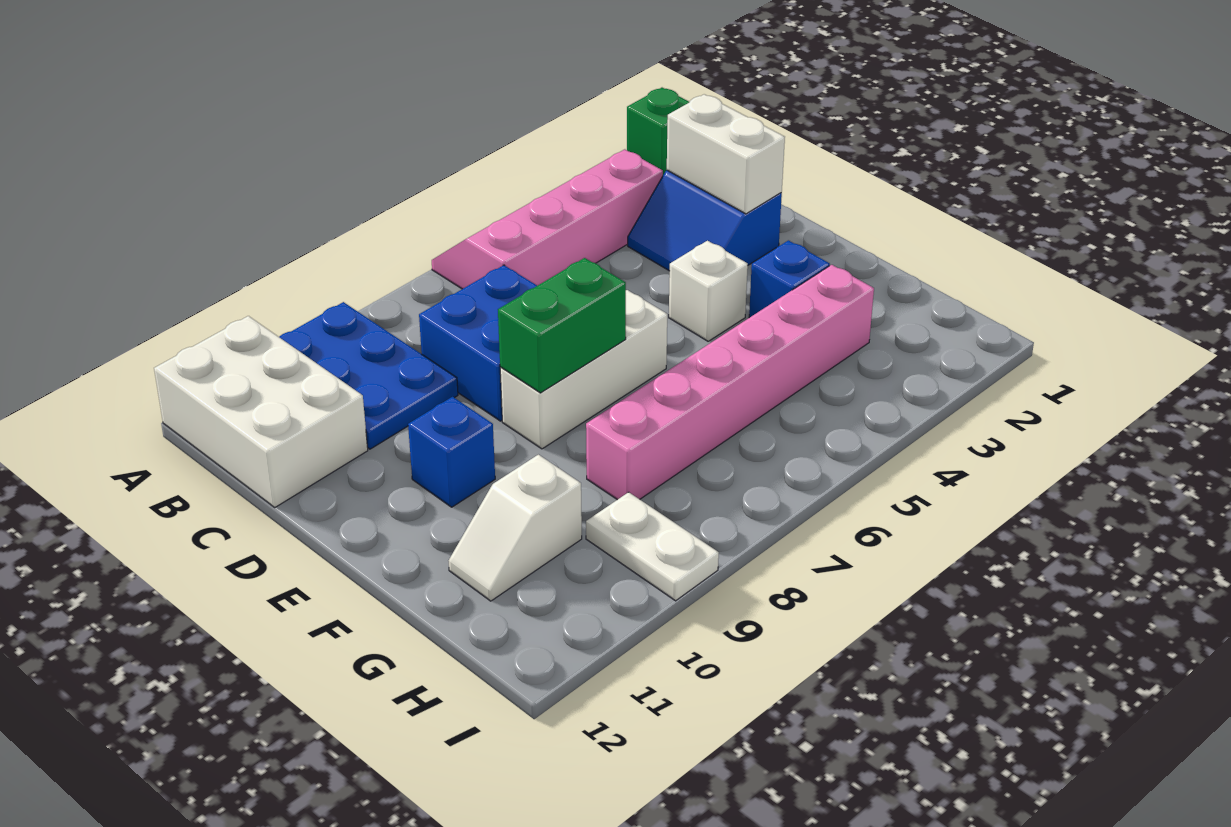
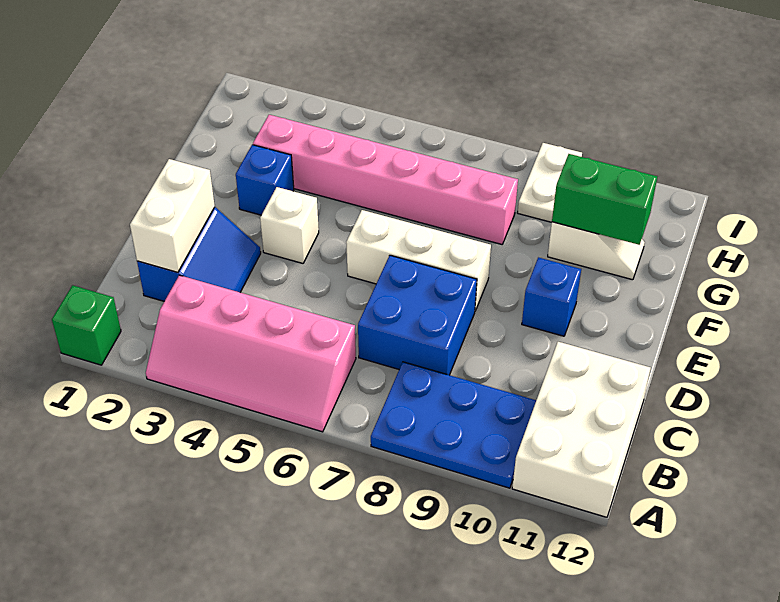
blue plate A9:C10 level 1 -> blue plate A8:B10 level 1
green brick E7:E8 level 2 -> green brick G10:G11 level 2

